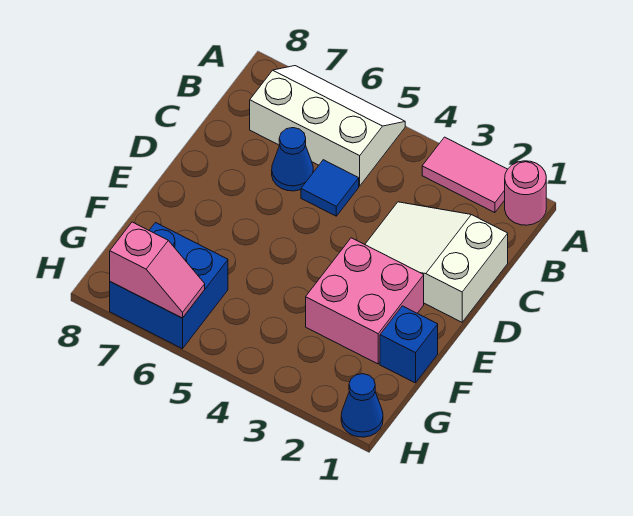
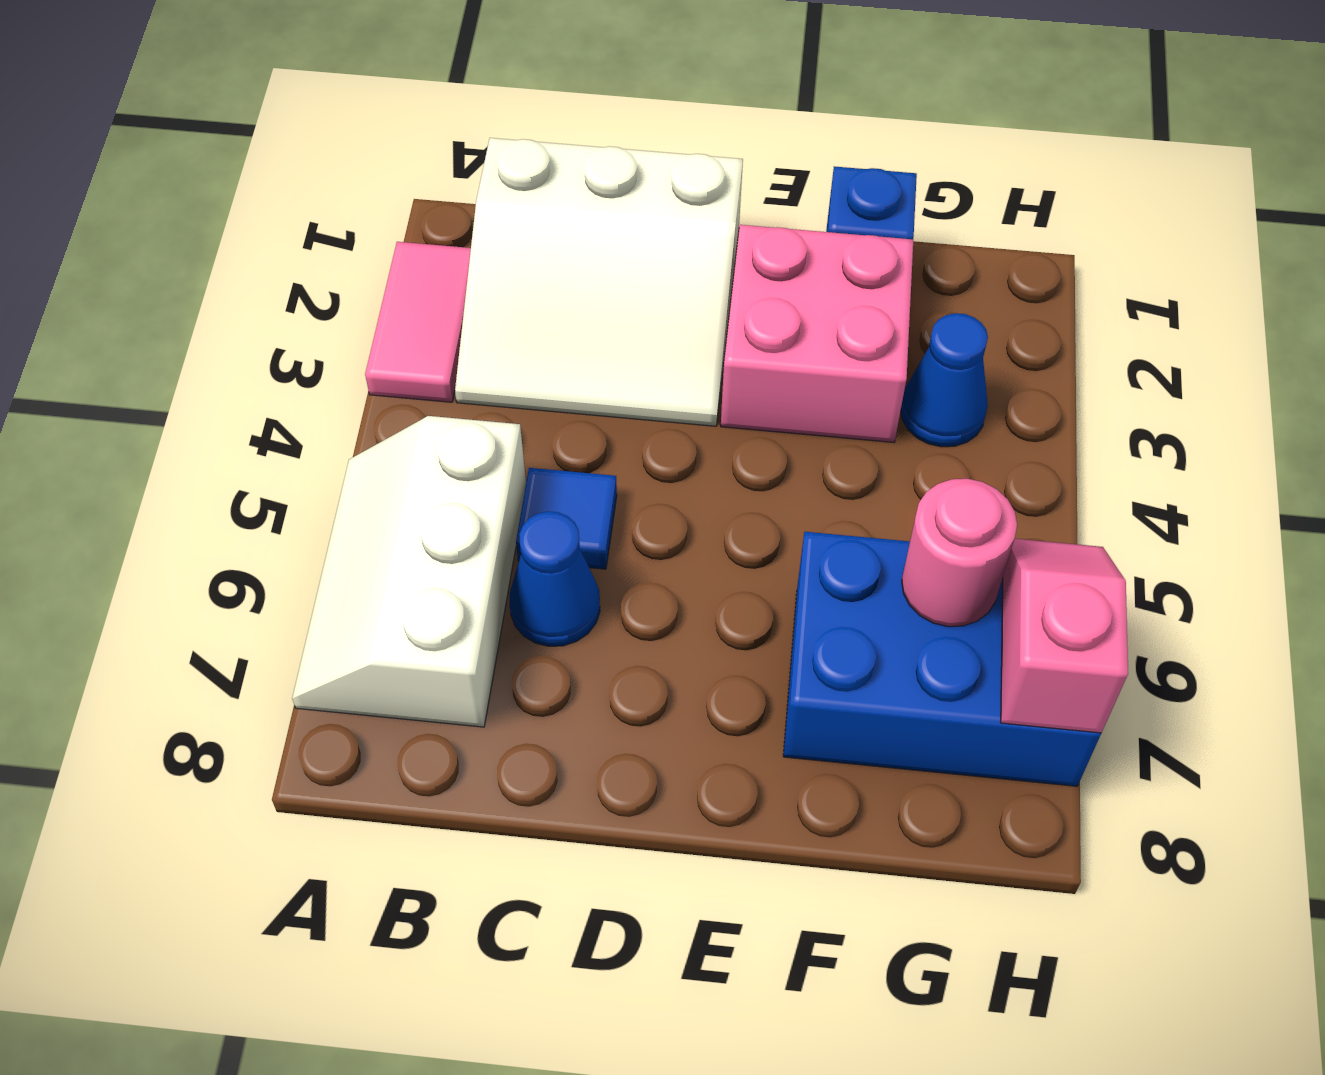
pink round brick A1 level 1 -> pink round brick G6 level 2
white slope C1:D3 level 1 top 1 -> white slope B1:D3 level 1 top 1
blue brick G6:H7 level 1 -> blue brick F6:H7 level 1
blue cone H1 level 1 -> blue cone G3 level 1

